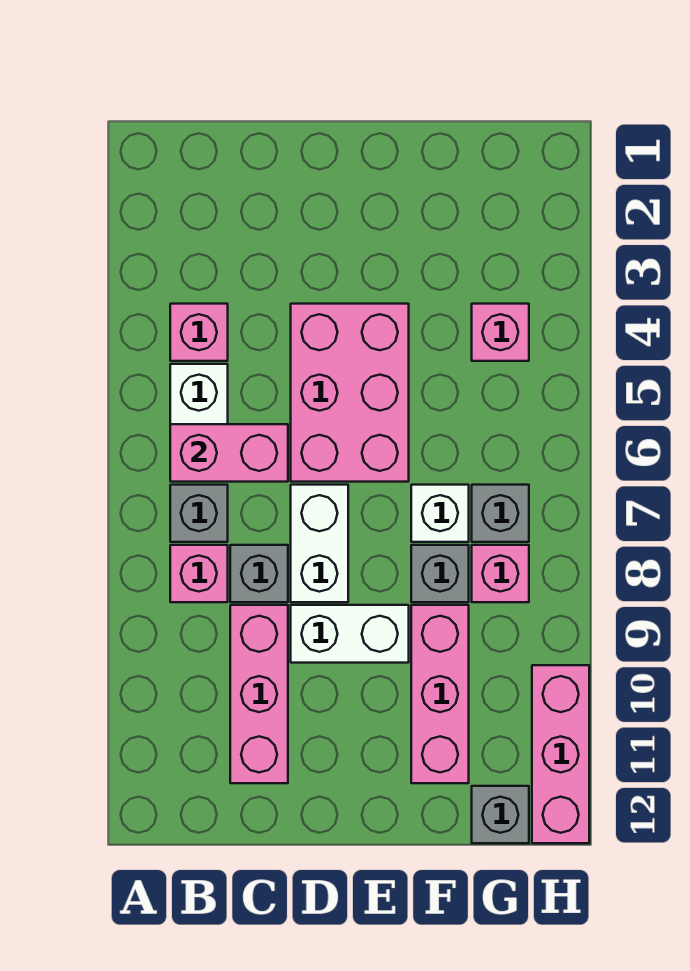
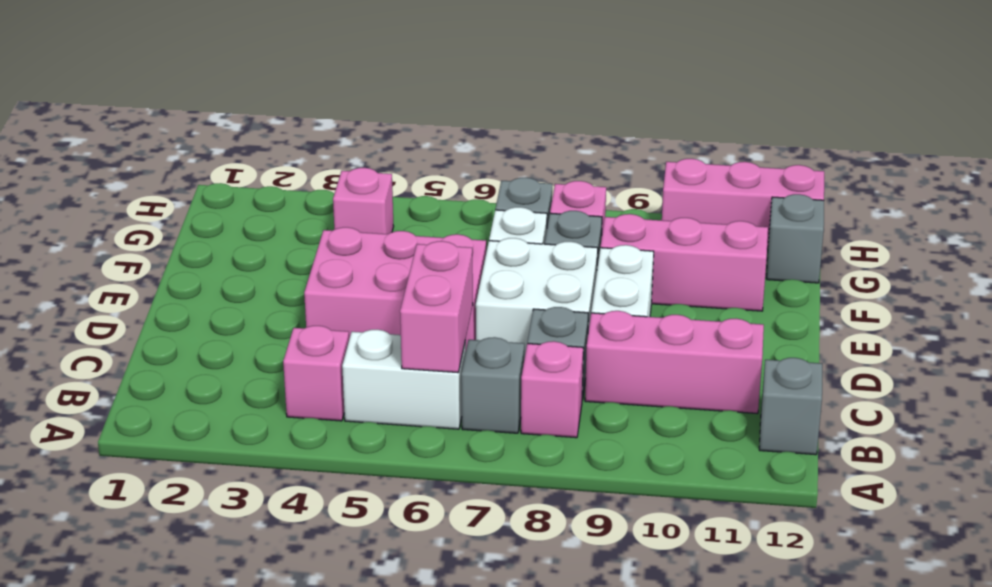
none -> grey brick B12 level 1
white brick D7:D8 level 1 -> white brick D7:E8 level 1

